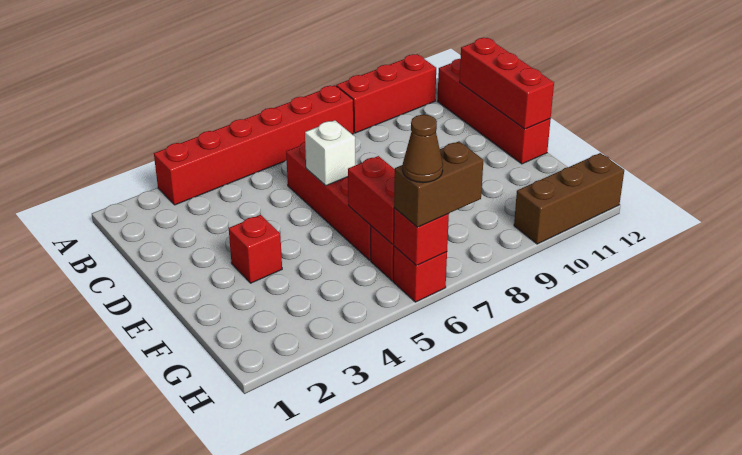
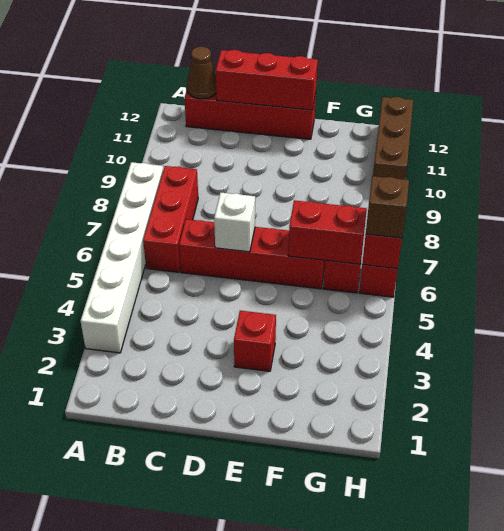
red brick A3:A8 level 1 -> white brick A3:A8 level 1
red brick A9:A11 level 1 -> red brick B6:B8 level 1
brown brick H6:H7 level 3 -> brown brick H6 level 3
brown cone H6 level 4 -> brown cone B12 level 2

